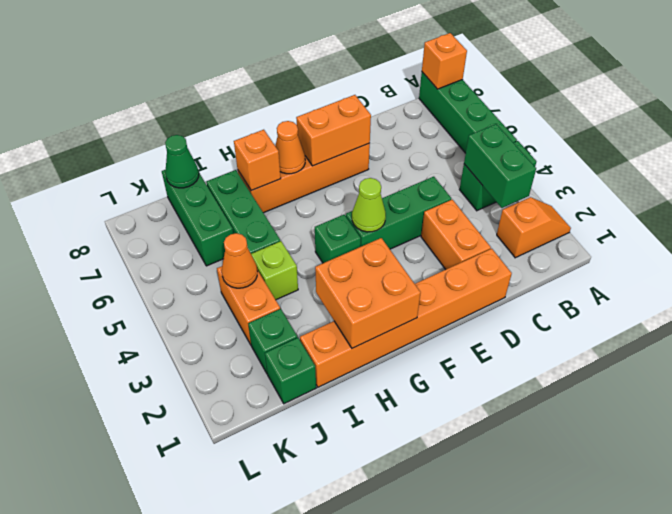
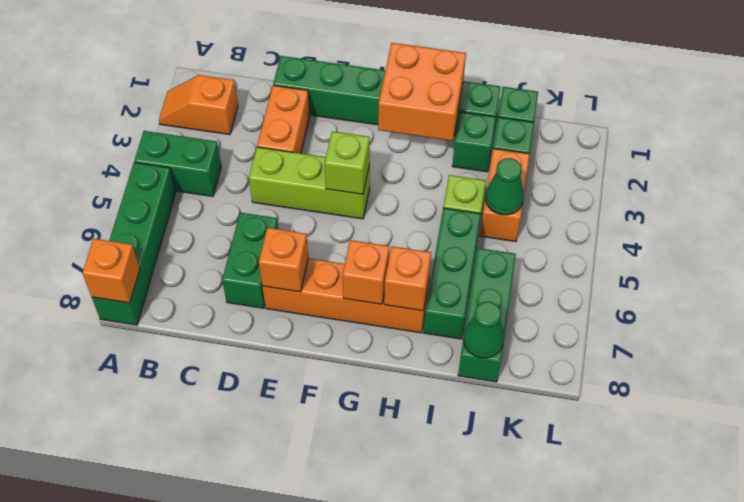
green brick B3:B4 level 2 -> green brick D6:D7 level 1
orange brick D1:I1 level 1 -> green brick D1:I1 level 1
green brick D4:F4 level 1 -> lime brick D4:F4 level 1
orange brick E7:F7 level 2 -> orange brick E7 level 2
lime cone F4 level 2 -> lime brick F4 level 2
green brick G4 level 1 -> green brick I2 level 1
orange cone G7 level 2 -> orange brick G7 level 2
orange cone J4 level 2 -> green cone J4 level 2

